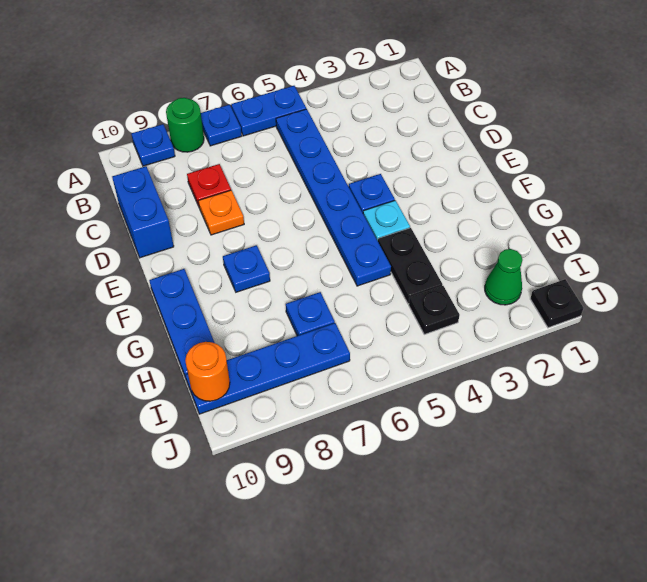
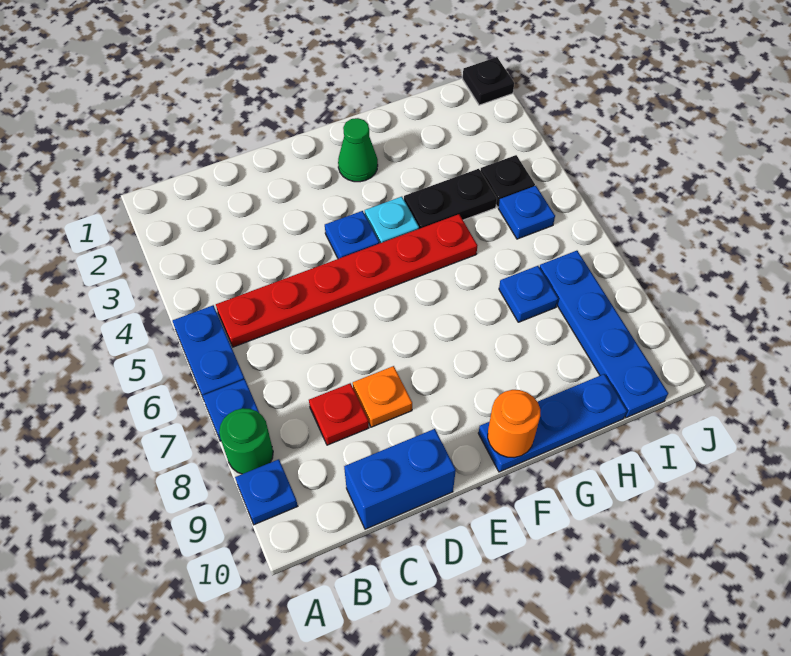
blue plate B5:G5 level 1 -> red plate B5:G5 level 1
blue plate F8 level 1 -> blue plate I5 level 1
green cone I2 level 1 -> green cone F2 level 1
orange round brick I10 level 2 -> orange round brick F10 level 2

